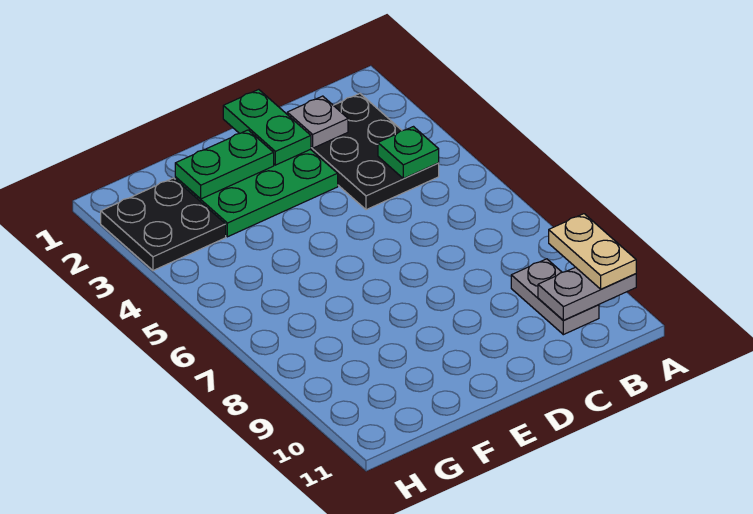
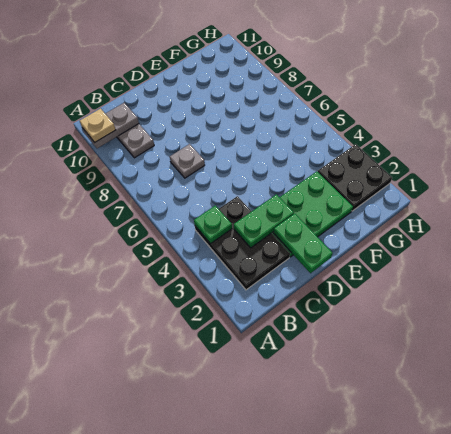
tan plate A9:A10 level 3 -> tan plate A10 level 3
grey plate C2 level 2 -> grey plate C7 level 1
green plate E2:F2 level 2 -> green plate C3:D3 level 2

